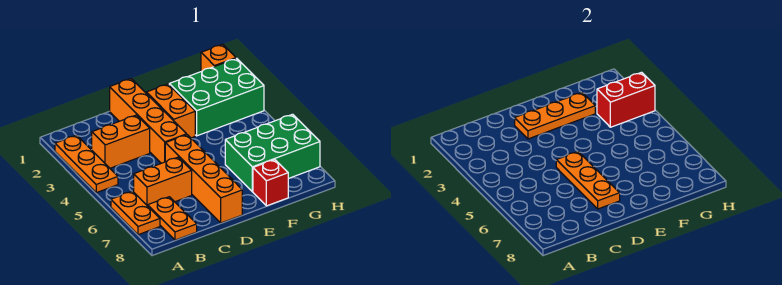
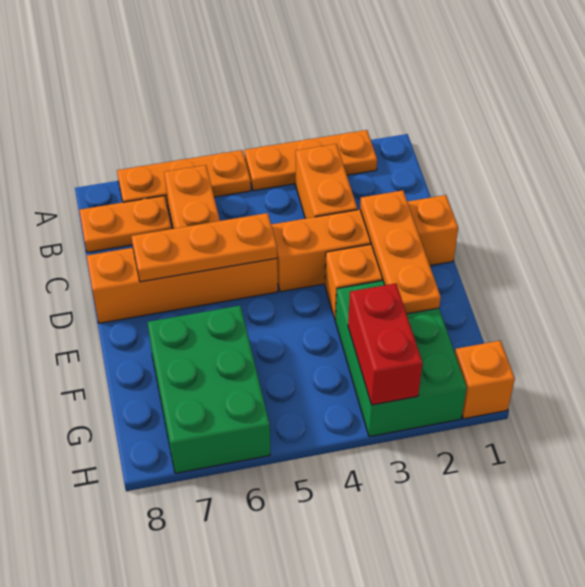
orange plate A6:A7 level 1 -> orange plate A5:A7 level 1
red brick F8 level 1 -> none

